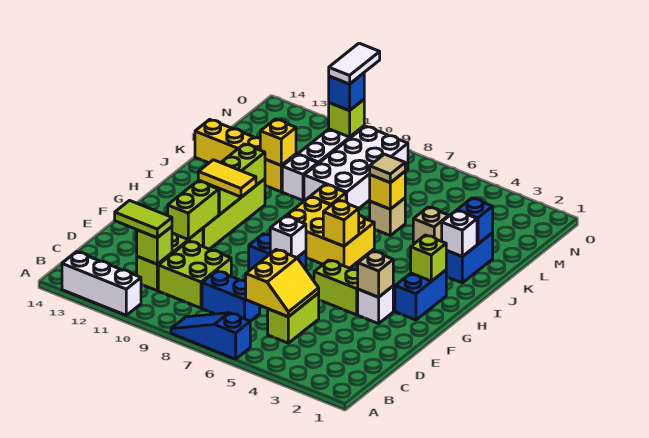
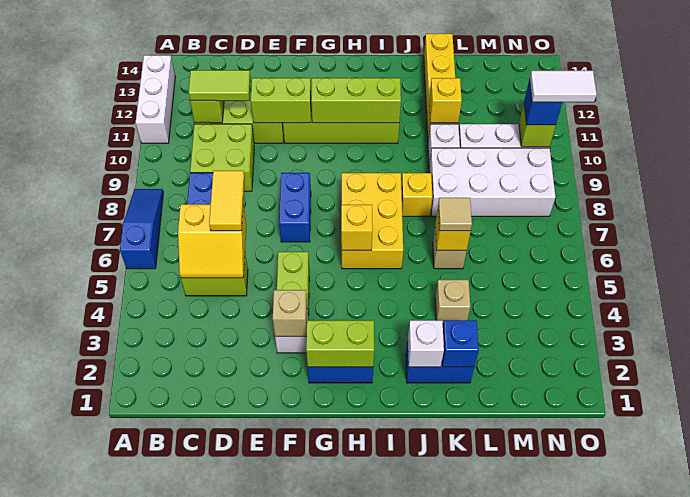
lime tile C11:C12 level 3 -> lime tile C11:D11 level 3
white brick F7 level 2 -> none
yellow tile G10:G11 level 3 -> yellow tile D6:D7 level 3
lime brick H2 level 2 -> lime brick G2:H2 level 2

